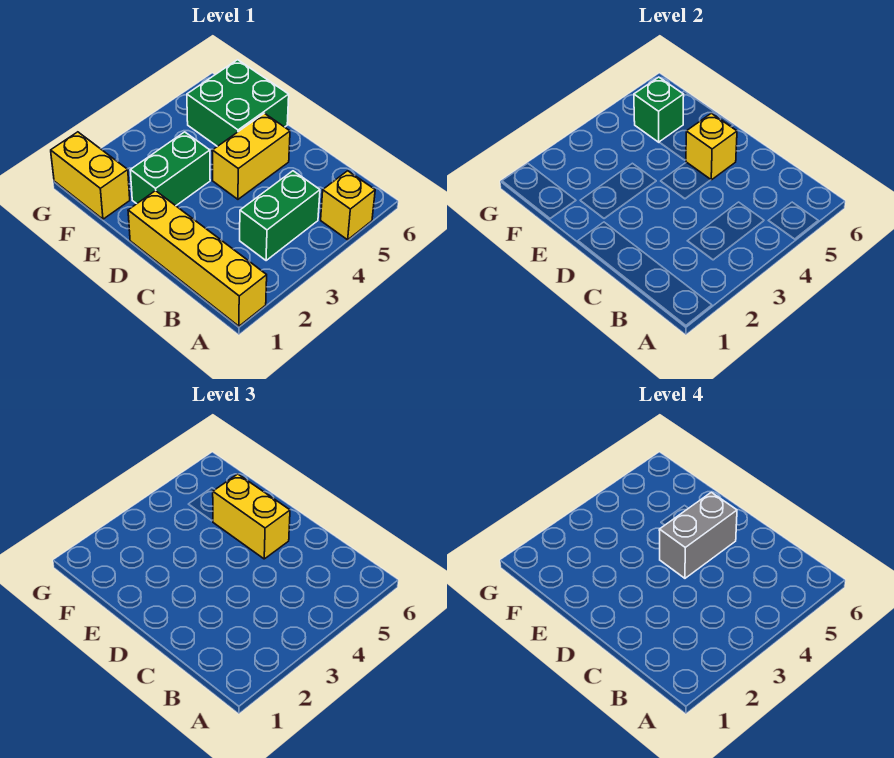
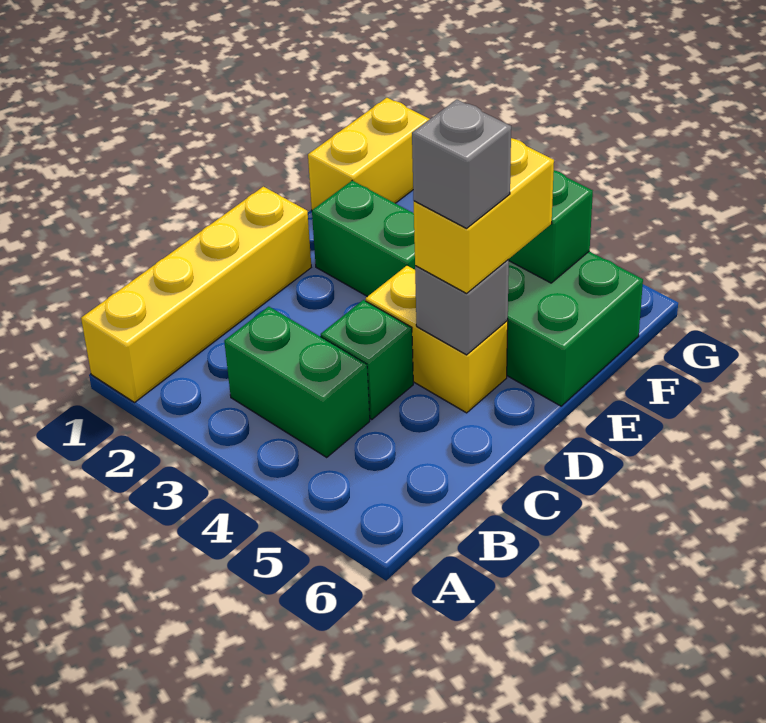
yellow brick A5 level 1 -> none
none -> green brick C4 level 1
grey brick D4:D5 level 4 -> grey brick D5 level 4
yellow brick D5 level 2 -> grey brick D5 level 2

